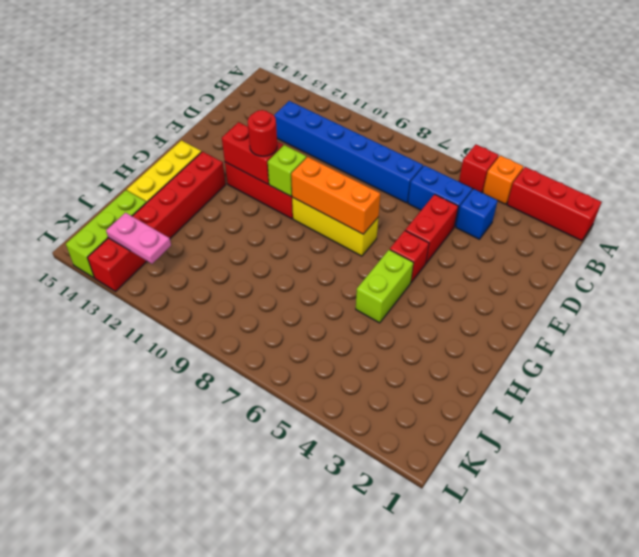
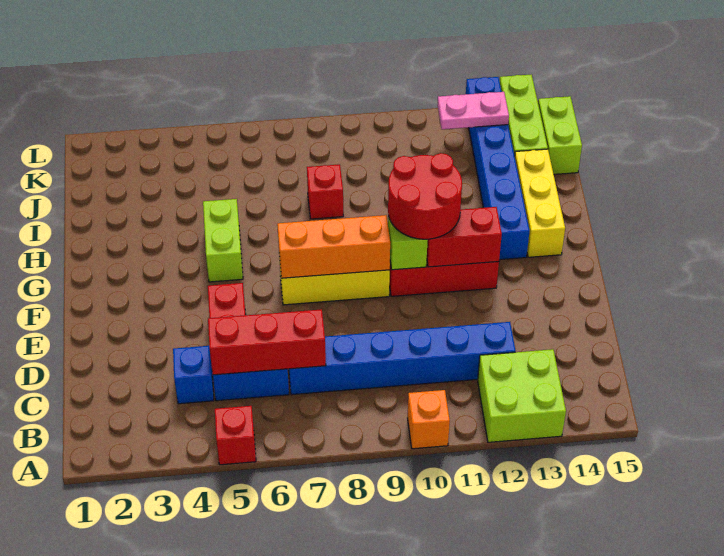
red brick A1:A3 level 1 -> red brick C5:C7 level 2
orange brick A4 level 1 -> orange brick A10 level 1
none -> lime brick A12:B13 level 1
red brick F5 level 1 -> red brick I8 level 1
red round brick F11 level 3 -> red round brick F10:G11 level 3
red brick G13:L13 level 1 -> blue brick G13:L13 level 1
none -> lime brick J15:K15 level 1

